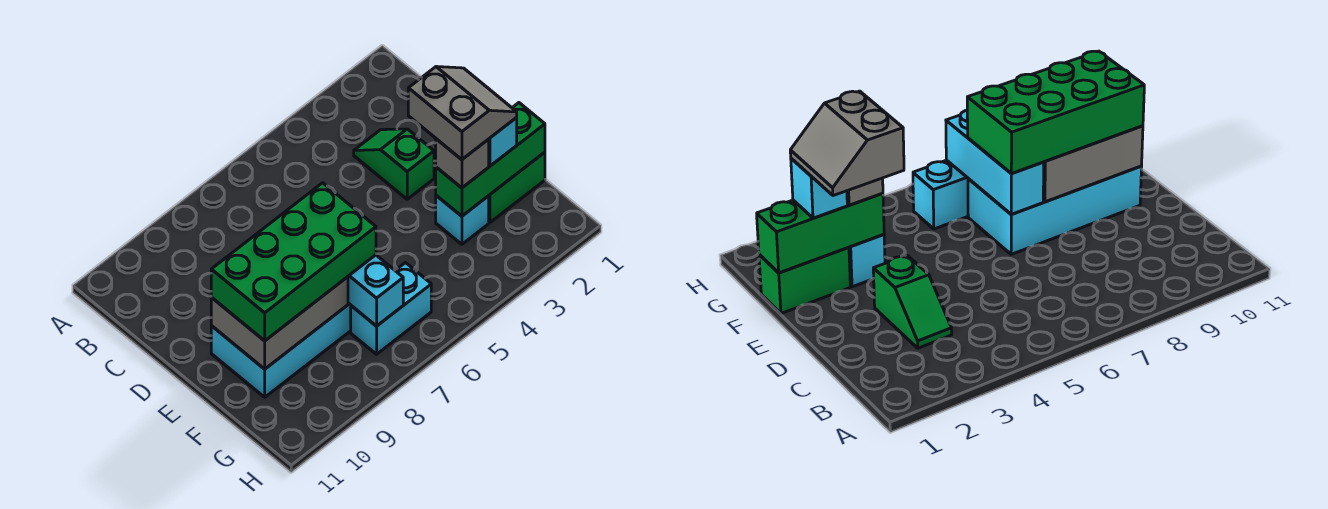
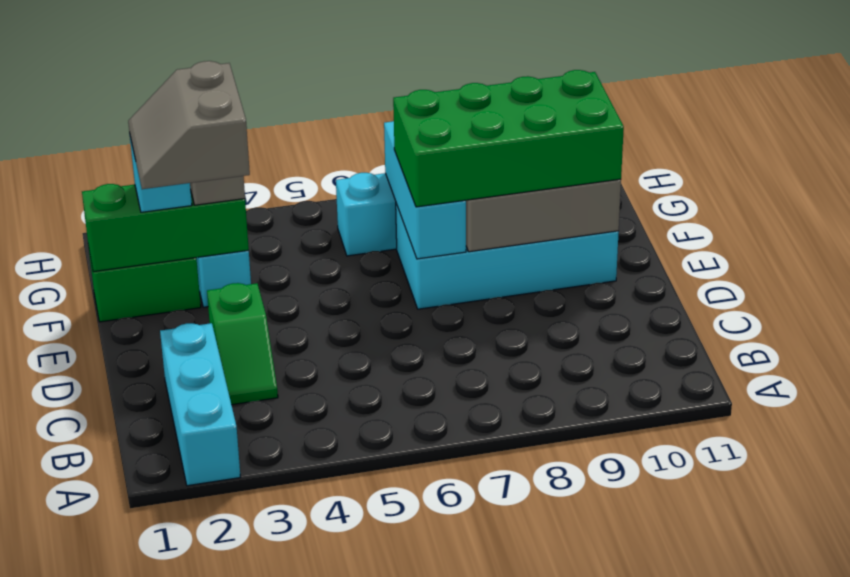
none -> cyan brick A2:C2 level 1

